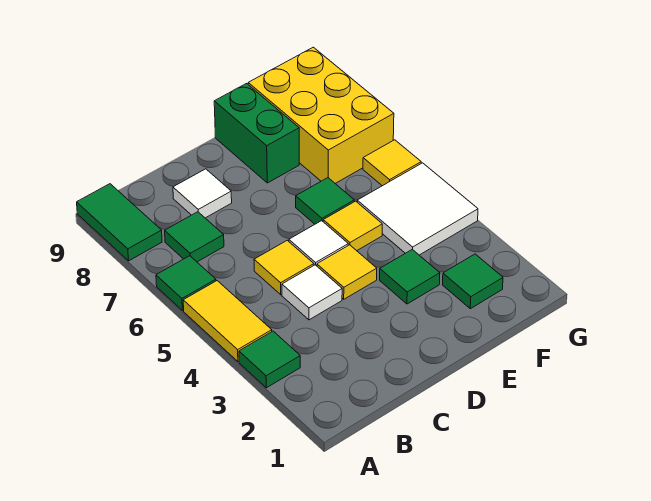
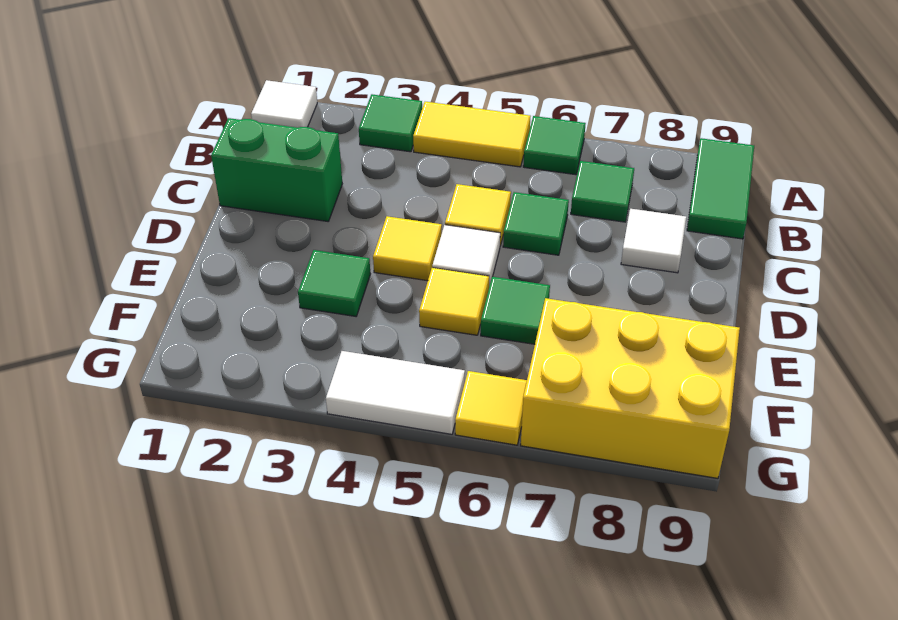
green tile A8:A9 level 1 -> green tile A9:B9 level 1
white tile C4 level 1 -> white tile A1 level 1
green brick E8:E9 level 1 -> green brick C1:C2 level 1
green tile F2 level 1 -> green tile C6 level 1
white tile F4:G5 level 1 -> white tile G4:G5 level 1

